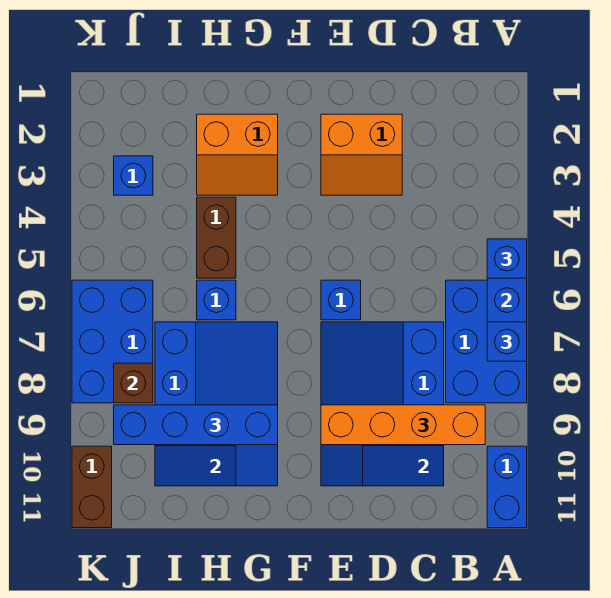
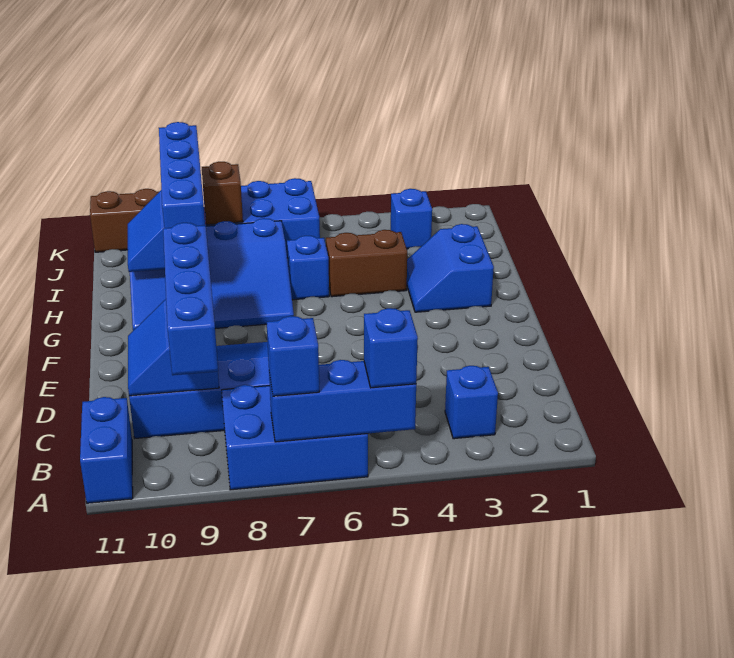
blue brick A10:A11 level 1 -> blue brick A11:B11 level 1
orange brick B9:E9 level 3 -> blue brick B9:E9 level 3
orange slope D2:E3 level 1 top 2 -> none
blue brick E6 level 1 -> blue brick B3 level 1
orange slope G2:H3 level 1 top 2 -> blue slope G2:H3 level 1 top 2

